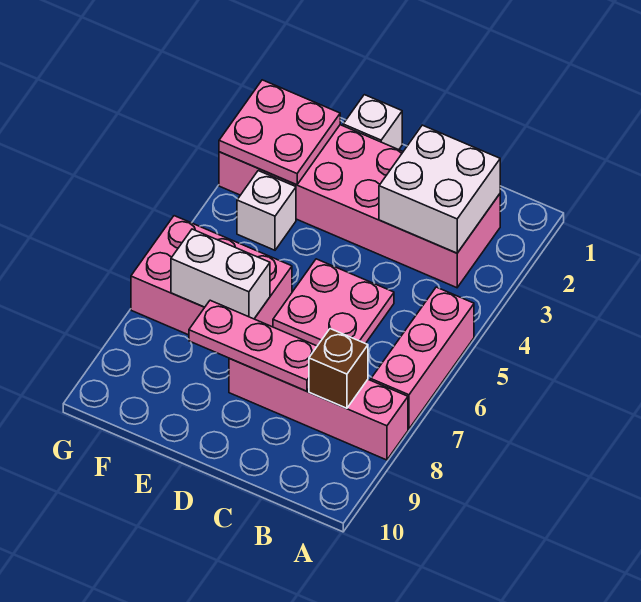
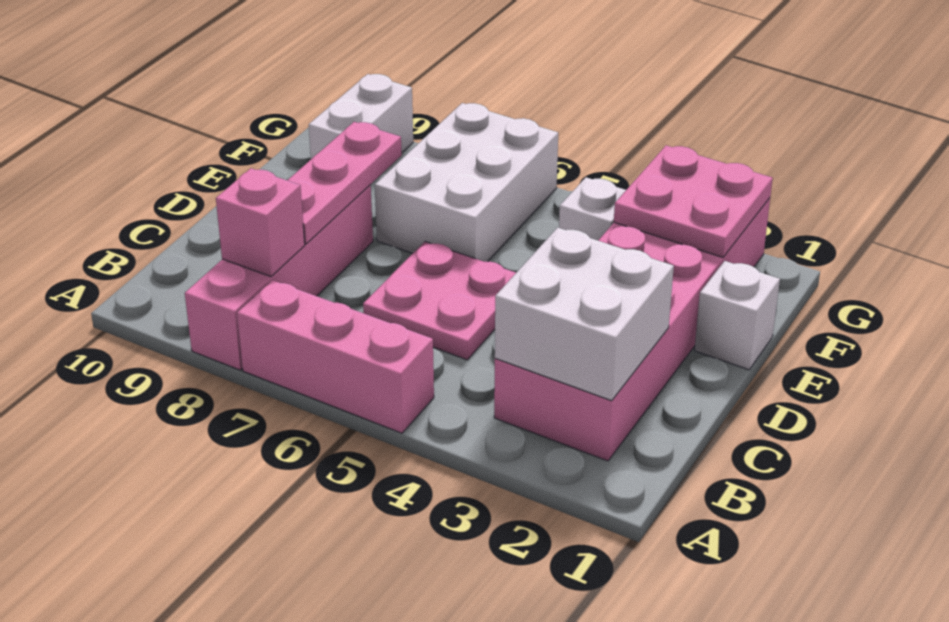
brown brick B8 level 2 -> pink brick B8 level 2
pink brick E6:G7 level 1 -> white brick E6:G7 level 1
white brick E7:F7 level 2 -> white brick F9:G9 level 1

